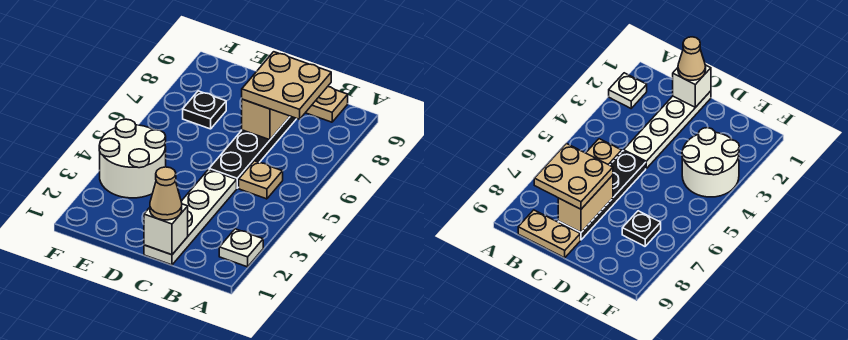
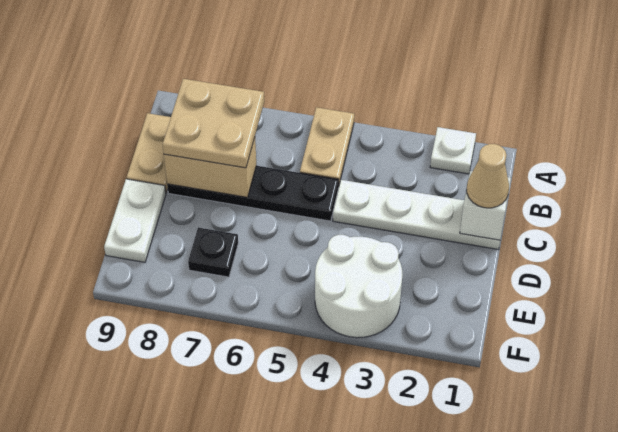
tan plate B5 level 1 -> tan plate A5:B5 level 1
none -> white plate D9:E9 level 1

